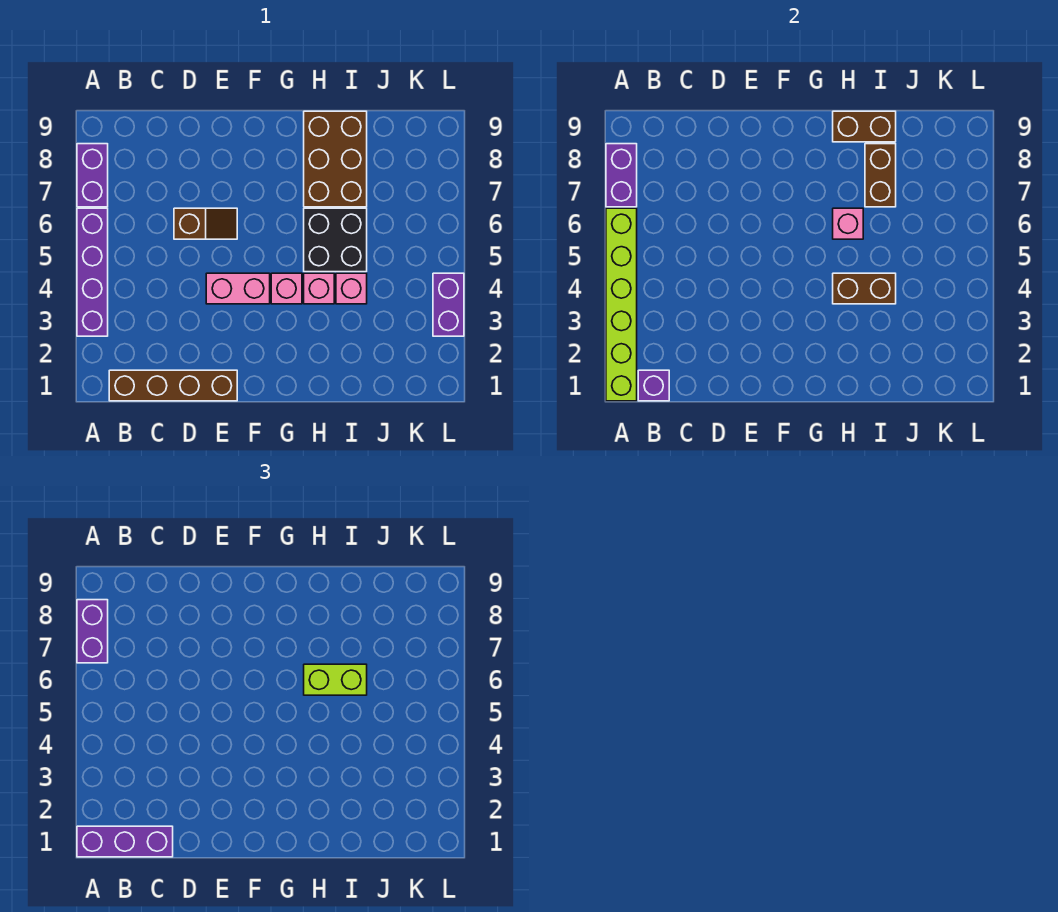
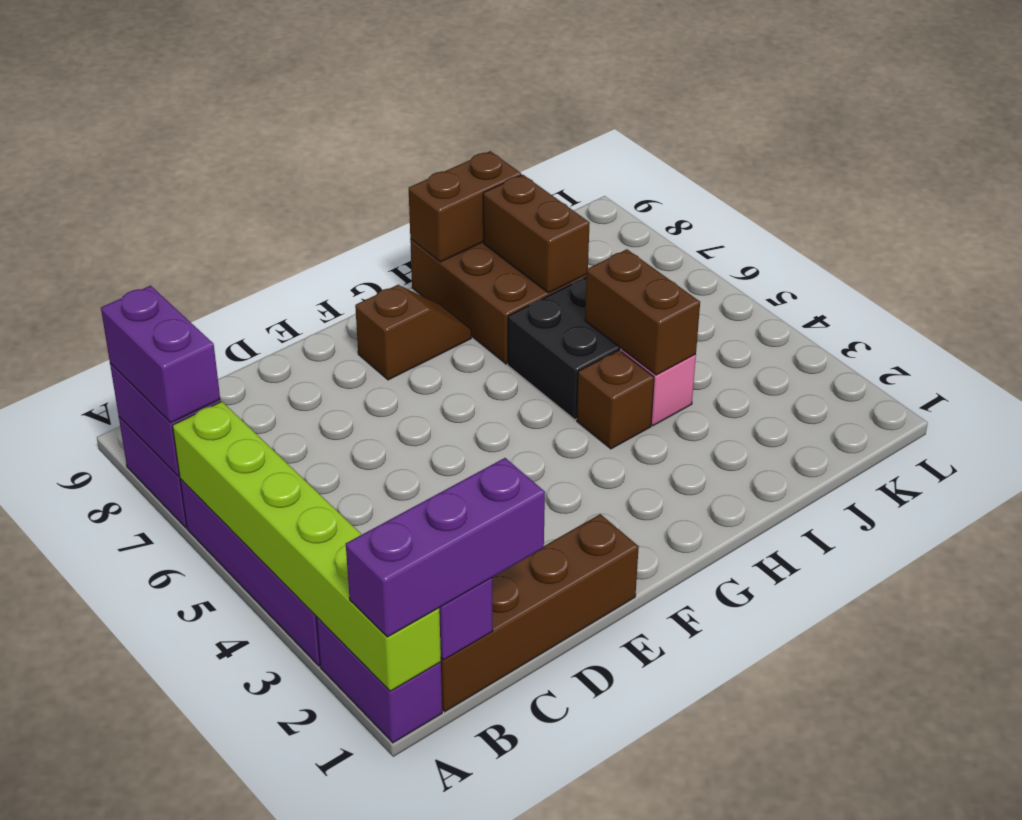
brown slope D6:E6 level 1 top D -> brown slope F8:G8 level 1 top F
pink brick E4:F4 level 1 -> none
pink brick G4 level 1 -> none
pink brick H4 level 1 -> brown brick H4 level 1
brown brick H4:I4 level 2 -> brown brick I4:I5 level 2
pink brick H6 level 2 -> none
lime brick H6:I6 level 3 -> none
purple brick L3:L4 level 1 -> purple brick A1:A2 level 1

